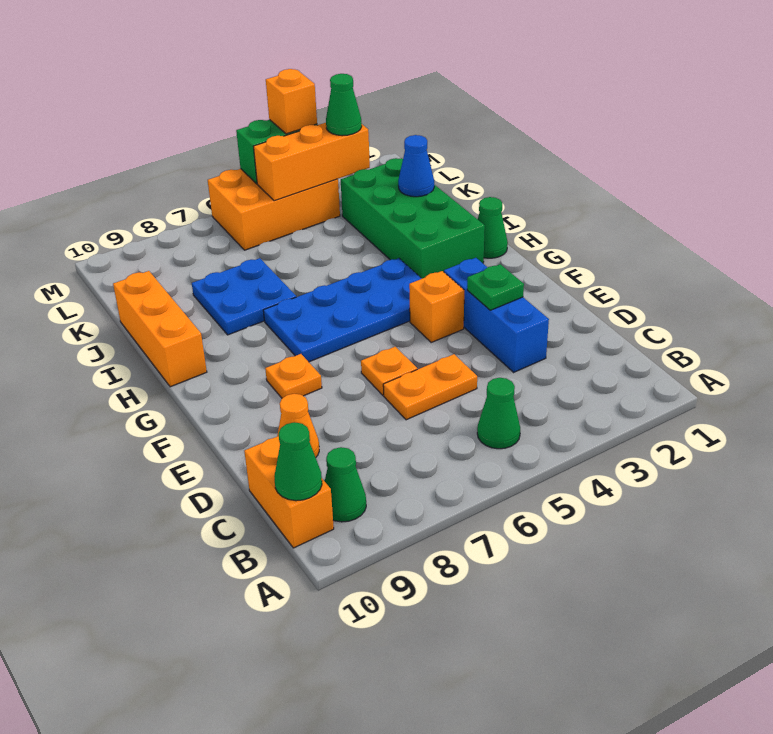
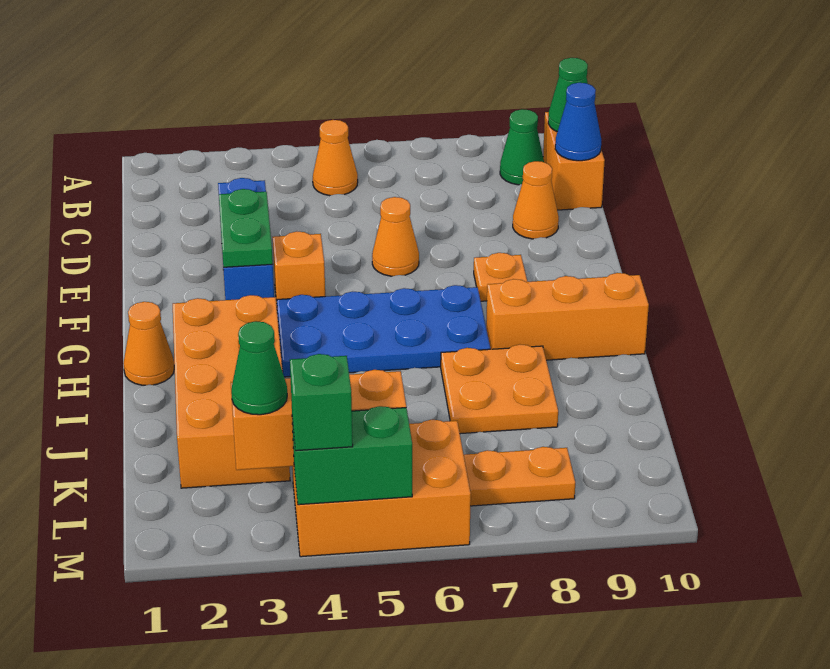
green cone B5 level 1 -> orange cone B5 level 1
orange plate D5:D6 level 1 -> orange plate L7:L8 level 1
green plate E3 level 2 -> green plate E3:F3 level 2
orange plate E6 level 1 -> orange cone E6 level 1
green cone H1 level 1 -> orange cone H1 level 1
green brick H2:K3 level 1 -> orange brick H2:K3 level 1
orange brick H10:J10 level 1 -> orange brick H8:H10 level 1
blue plate I7:J8 level 1 -> orange plate I7:J8 level 1
blue cone J2 level 2 -> blue cone C10 level 2
orange brick M4 level 3 -> green brick M4 level 3

